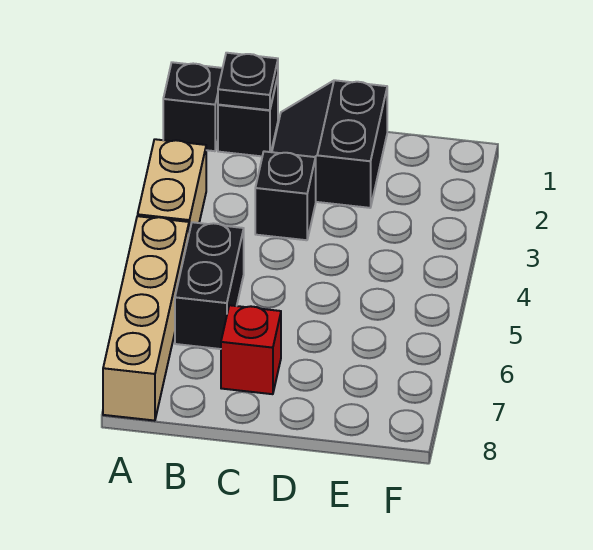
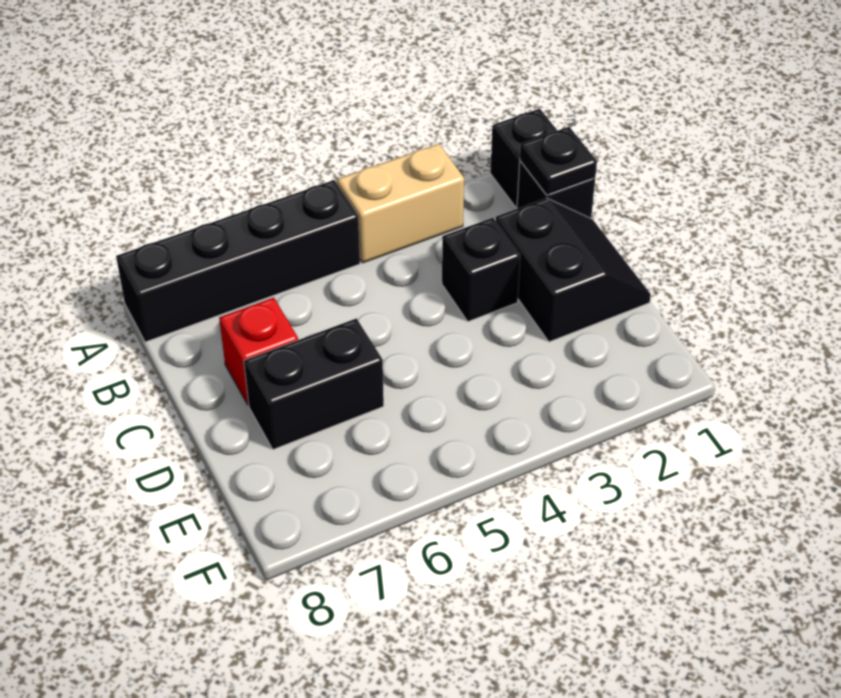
tan brick A5:A8 level 1 -> black brick A5:A8 level 1
black brick B5:B6 level 1 -> black brick D6:D7 level 1
black slope C1:D2 level 1 top D -> black slope C1:D2 level 1 top 2

